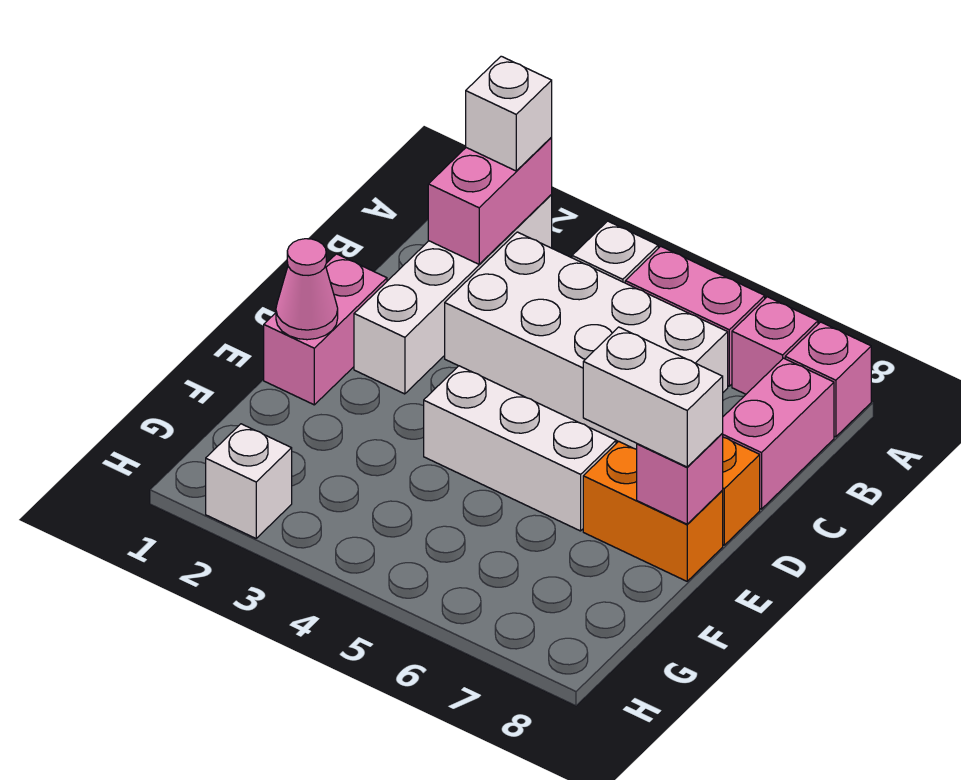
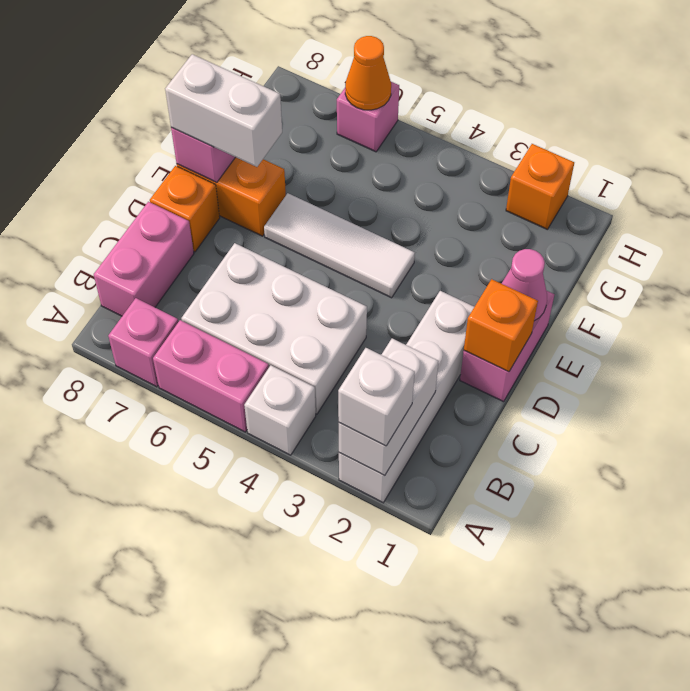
pink brick A2:B2 level 2 -> white brick A2:B2 level 2
pink brick A8 level 1 -> pink brick H6 level 1
white brick B3:C6 level 1 -> white brick B4:C6 level 1
none -> orange brick D1 level 2
white brick E4:E6 level 1 -> white tile E4:E6 level 1
white brick H2 level 1 -> orange brick H2 level 1
none -> orange cone H6 level 2

